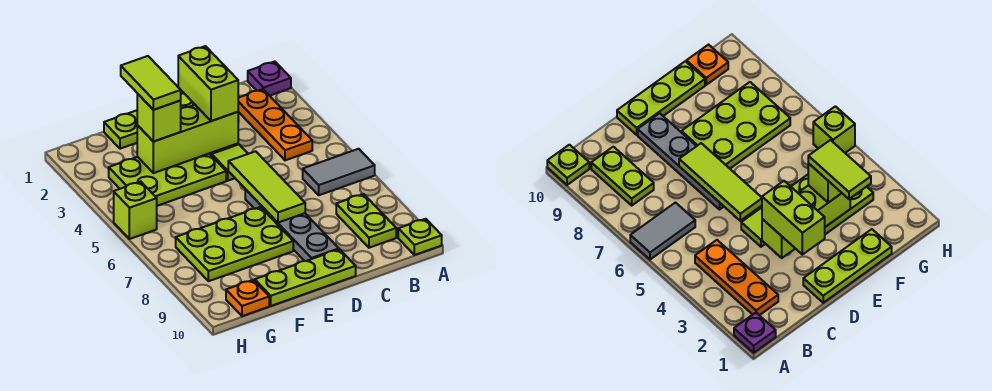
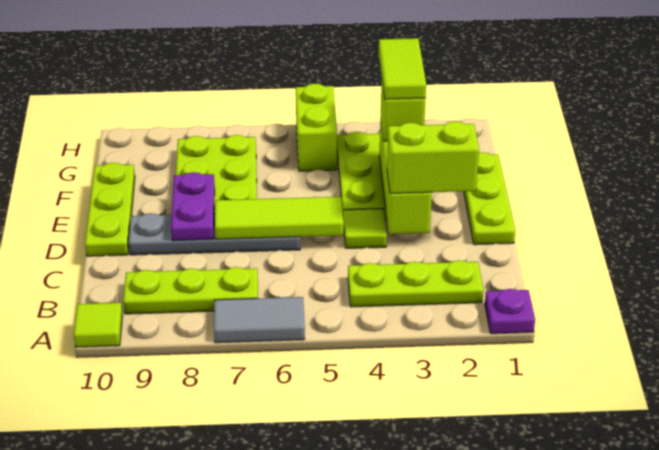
grey tile A6:B6 level 1 -> grey tile A6:A7 level 1
lime plate A10 level 1 -> lime tile A10 level 1
orange plate B2:B4 level 1 -> lime plate B2:B4 level 1
lime plate B8:B9 level 1 -> lime plate B7:B9 level 1
none -> purple plate D8:E8 level 2
lime tile F2:F3 level 4 -> lime tile F3:G3 level 4
orange plate G10 level 1 -> none
lime brick H5 level 1 -> lime brick G5:H5 level 1

